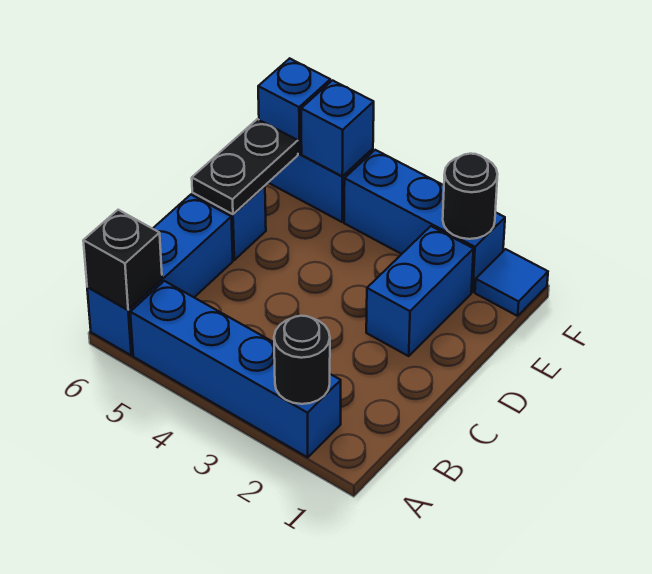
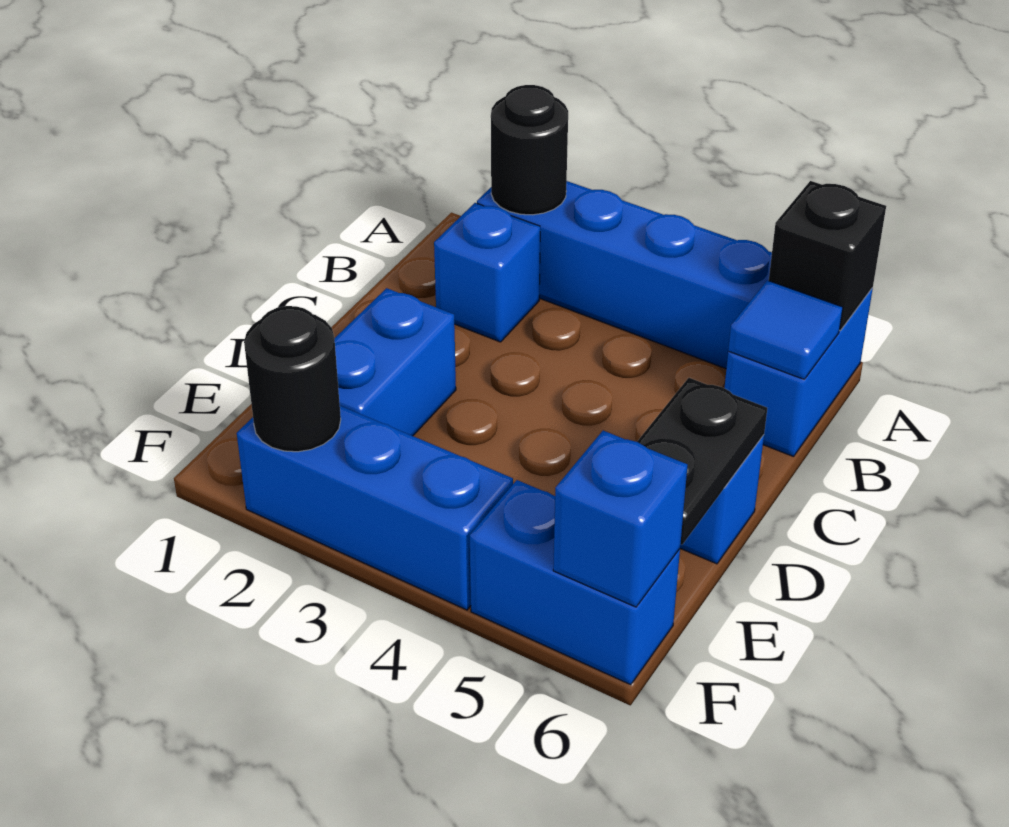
blue brick A6:C6 level 1 -> blue brick A6:B6 level 1
blue tile F1 level 1 -> blue tile B6 level 2
blue brick F5 level 2 -> blue brick B2 level 1

